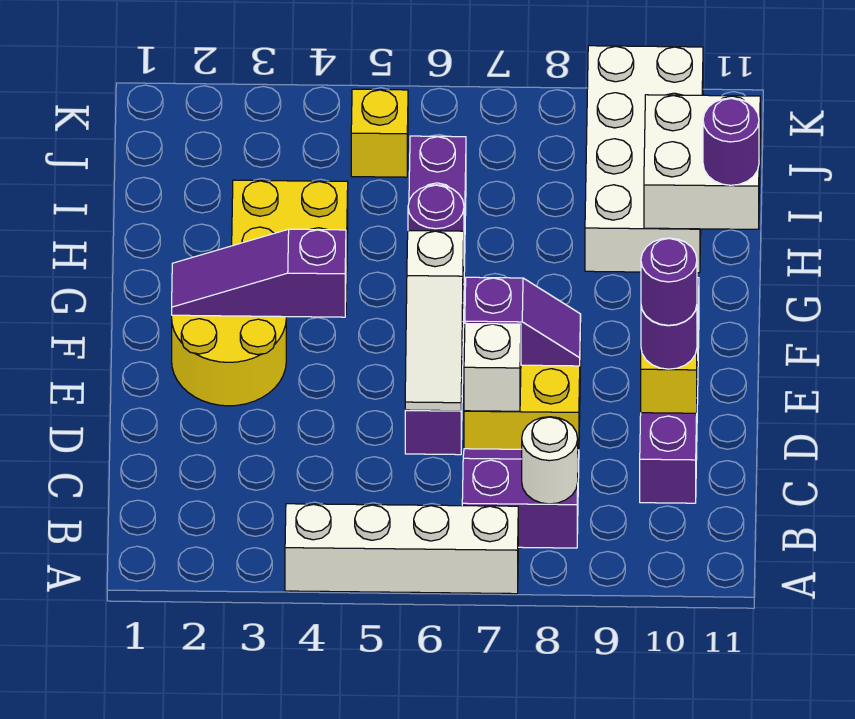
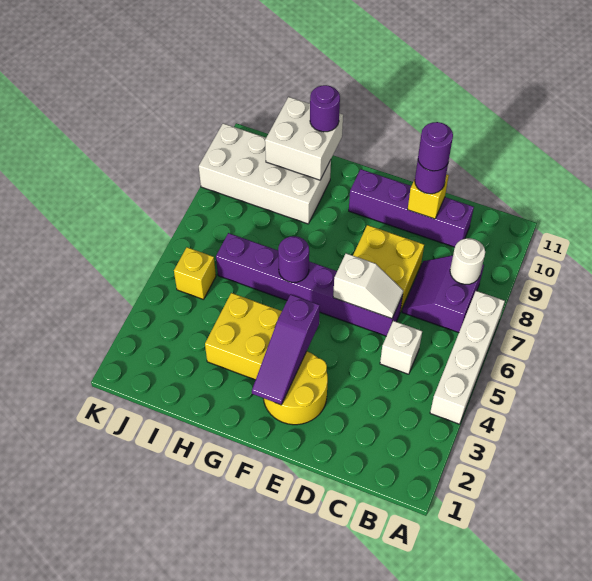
white slope D6:F6 level 2 top F -> white slope D6:E6 level 2 top E
white brick D7 level 2 -> white brick C5 level 1
purple slope E7:E8 level 2 top 7 -> none

